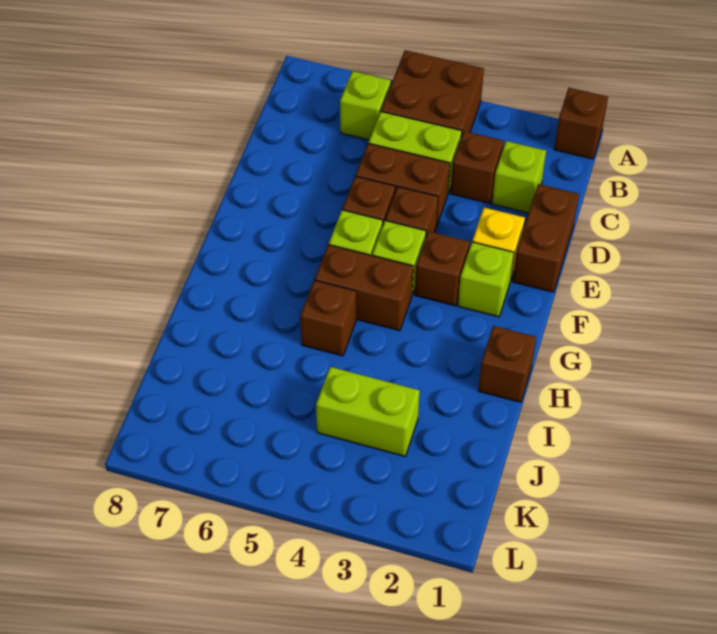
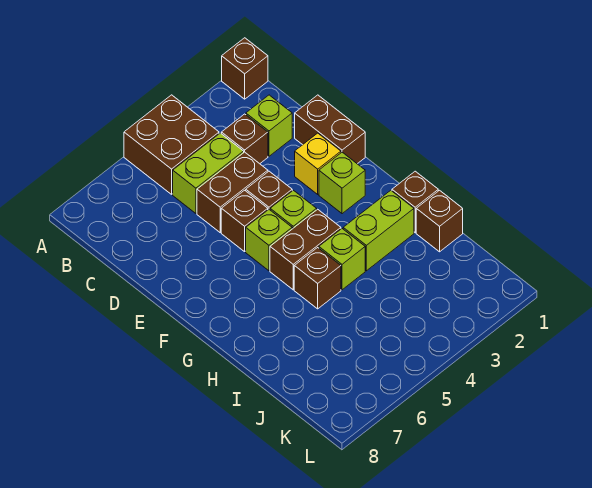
lime brick B6 level 1 -> lime brick H4 level 1
brown brick F3 level 1 -> brown brick I1 level 1
lime brick J3:J4 level 1 -> lime brick H2:H3 level 1

